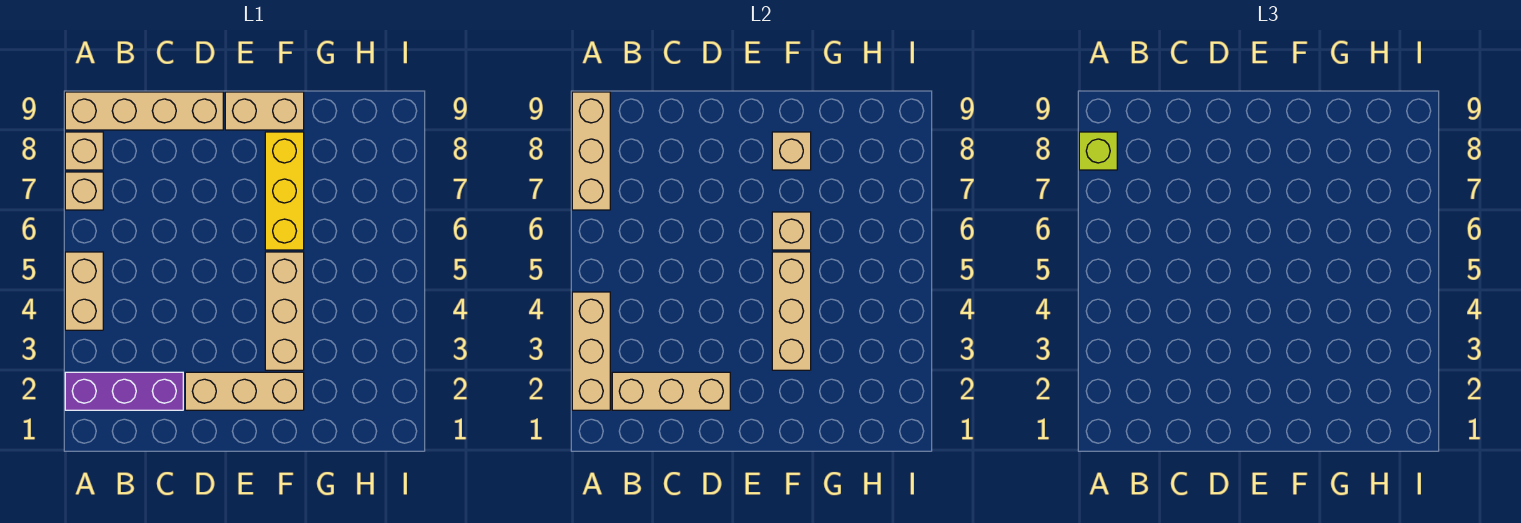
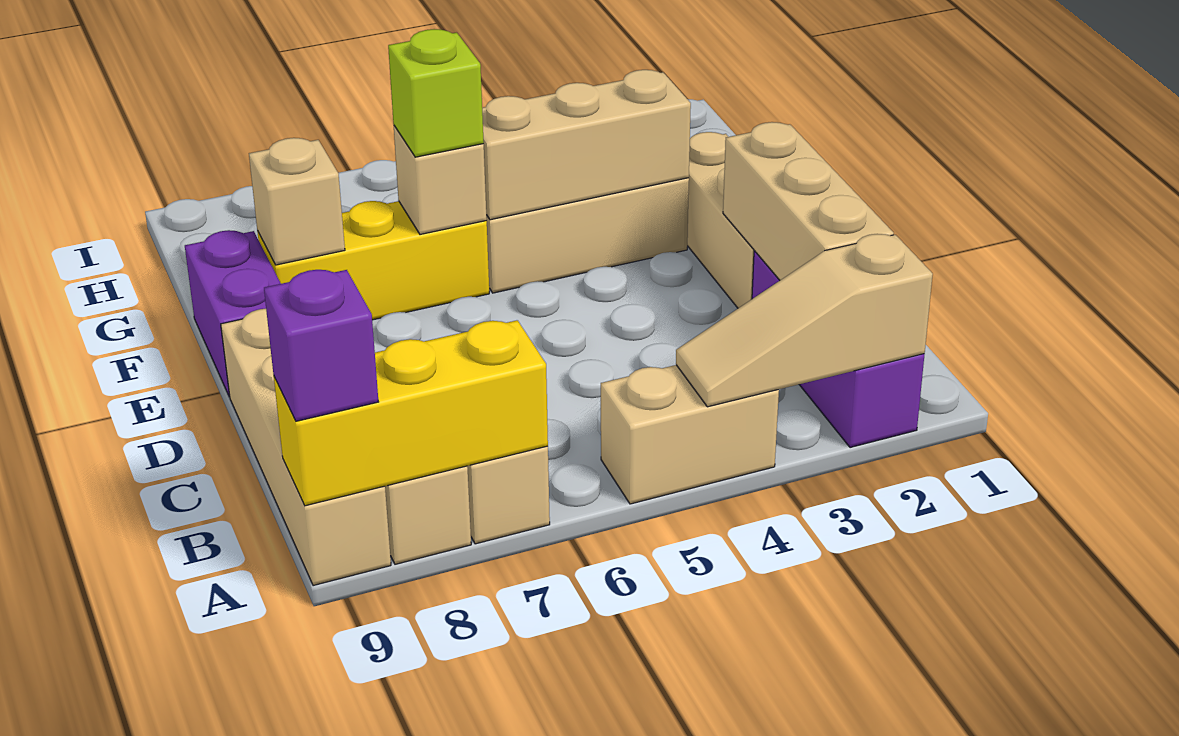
tan brick A2:A4 level 2 -> tan slope A2:A4 level 2 top 2
tan brick A7:A9 level 2 -> yellow brick A7:A9 level 2
lime brick A8 level 3 -> lime brick F6 level 3
none -> purple brick A9 level 3
tan brick E9:F9 level 1 -> purple brick E9:F9 level 1

